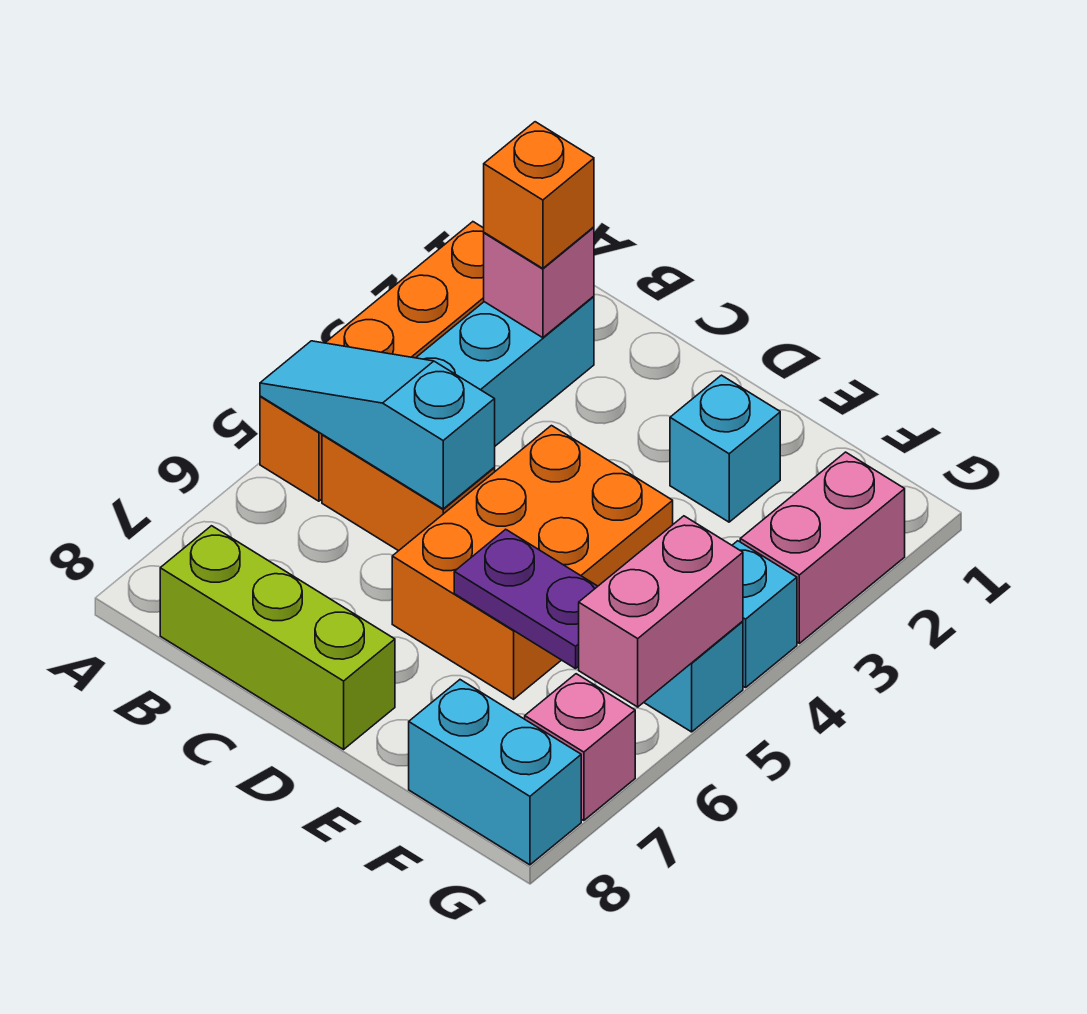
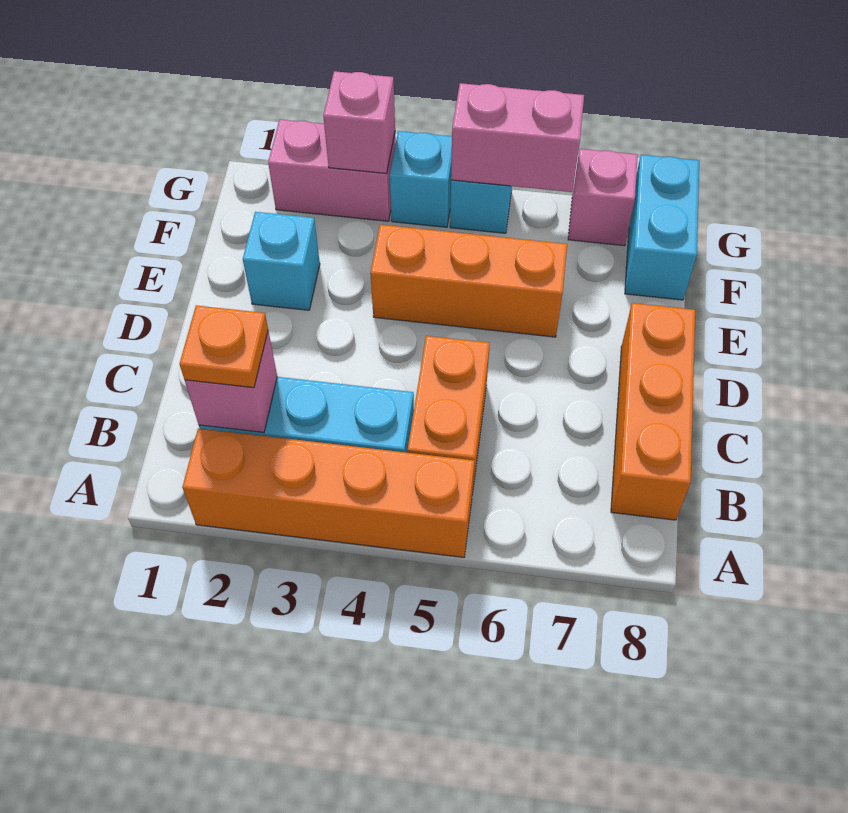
cyan slope A5:C5 level 2 top C -> none
orange brick B2 level 3 -> orange plate B2 level 3
lime brick B8:D8 level 1 -> orange brick B8:D8 level 1
orange brick D4:E6 level 1 -> orange brick E4:E6 level 1
purple plate E6:F6 level 2 -> none
none -> pink brick G3 level 2

